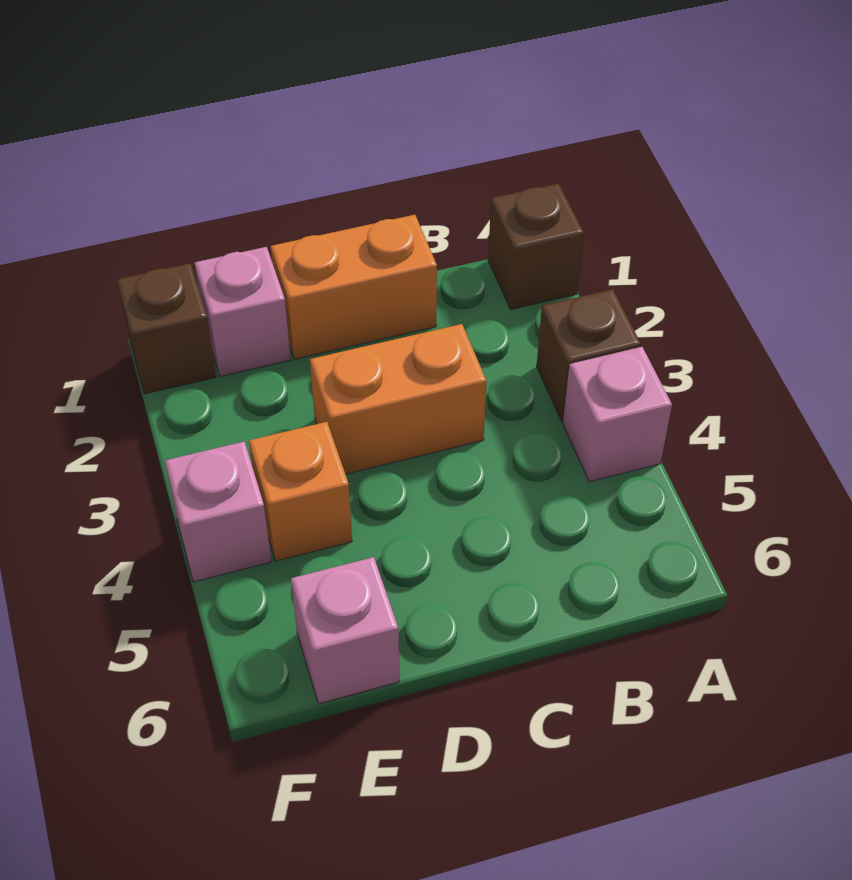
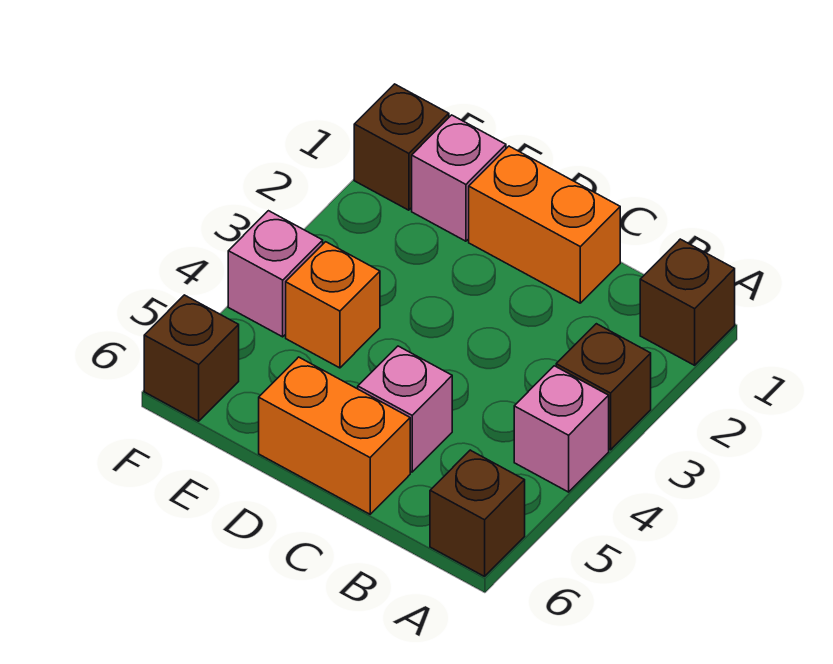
none -> brown brick A6 level 1
orange brick C3:D3 level 1 -> orange brick C6:D6 level 1
pink brick E6 level 1 -> pink brick C5 level 1
none -> brown brick F6 level 1

